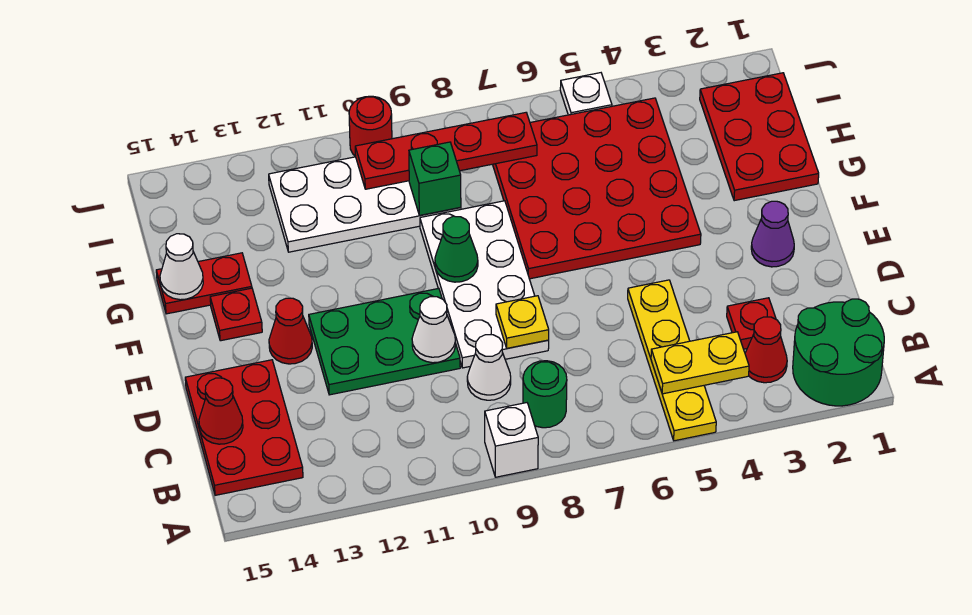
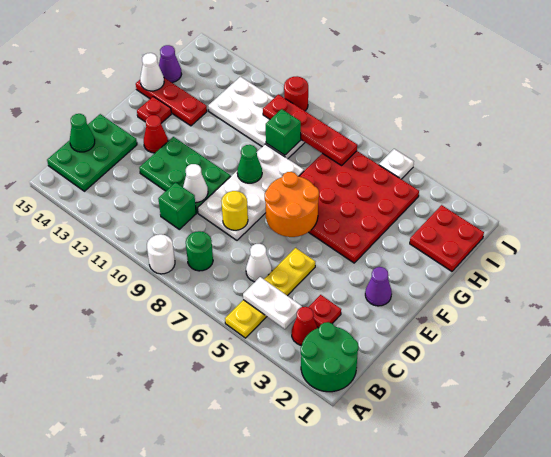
white brick A9 level 1 -> white round brick A9 level 1
yellow plate B4:B5 level 2 -> white plate B4:B5 level 2
red plate B14:D15 level 1 -> green plate B14:D15 level 1
white cone C9 level 1 -> white cone C6 level 1
none -> green brick C10 level 1
red cone C15 level 2 -> green cone C15 level 2
yellow plate D8 level 2 -> yellow round brick D8 level 2
none -> orange round brick E6:F7 level 2
red plate G1:I2 level 1 -> red plate H1:I2 level 1
red plate G14:G15 level 1 -> red plate G13:G15 level 1
none -> purple cone H15 level 1

